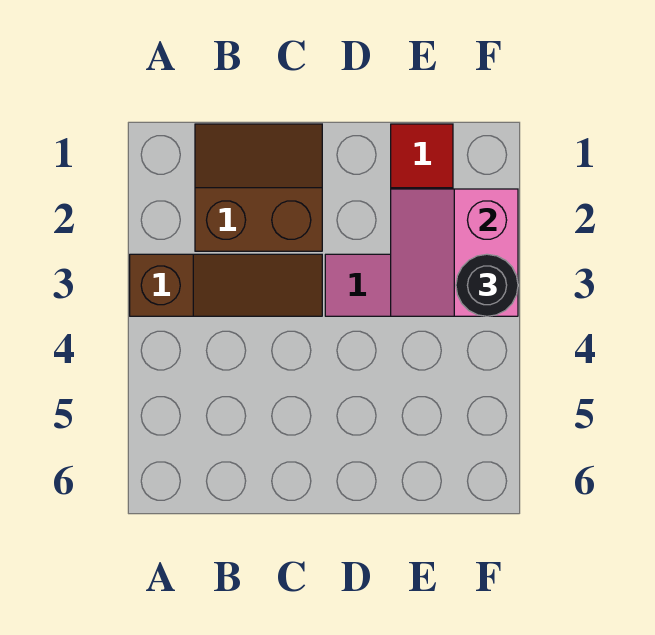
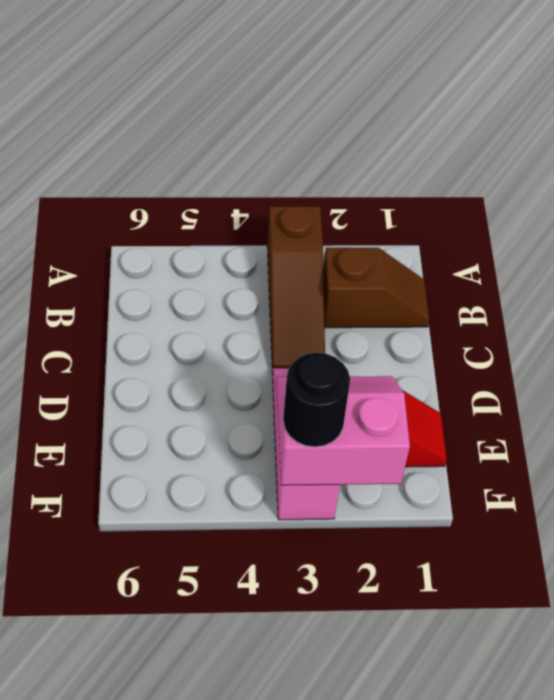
brown slope B1:C2 level 1 top 2 -> brown slope B1:B2 level 1 top 2

